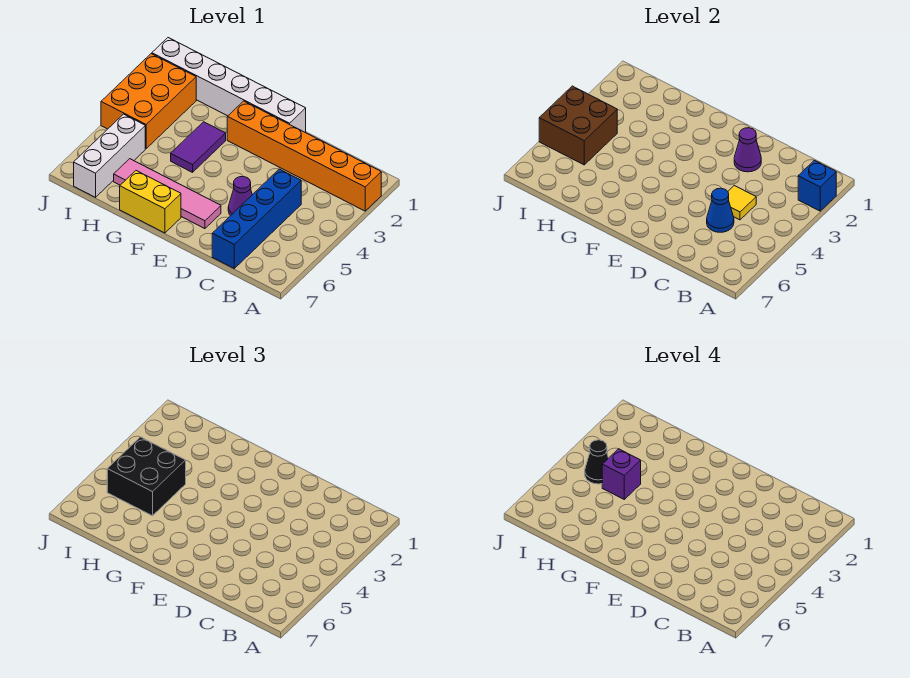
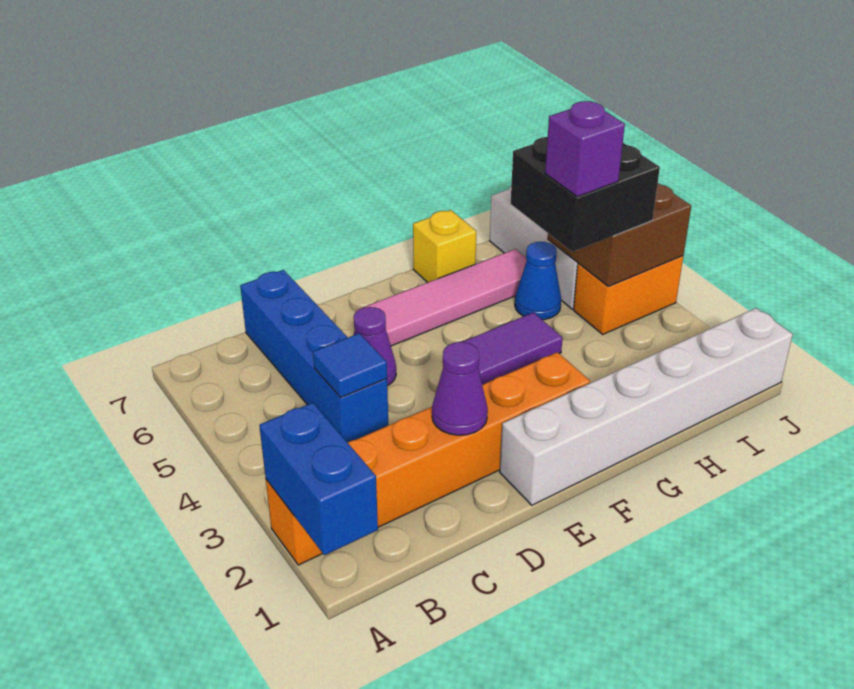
blue brick A2 level 2 -> blue brick A1:A2 level 2
yellow tile C4 level 2 -> blue tile C4 level 2
blue cone C5 level 2 -> blue cone H5 level 1
yellow brick F7:G7 level 1 -> yellow brick G7 level 1
purple tile G3:G4 level 1 -> purple tile F4:G4 level 1
orange brick I2:J4 level 1 -> orange brick I4:J4 level 1
black cone I4 level 4 -> none

